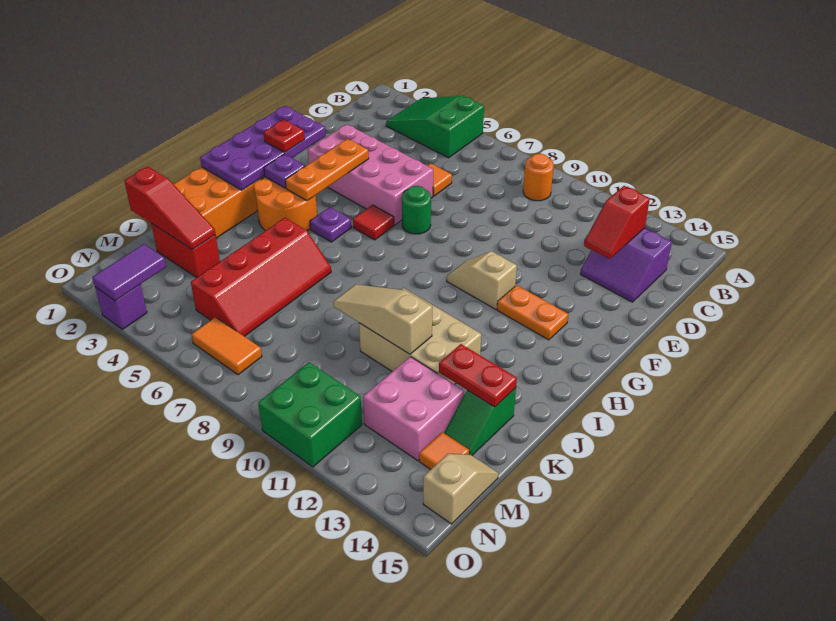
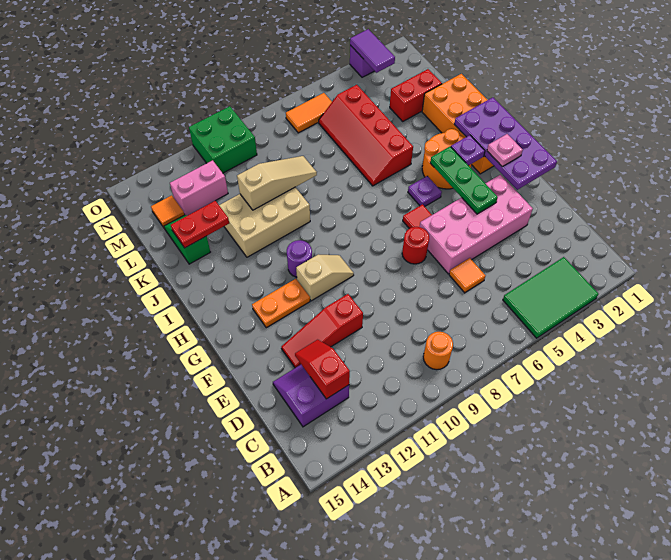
green slope A3:B5 level 1 top 5 -> green tile A3:B5 level 1
orange plate F4:H4 level 2 -> green plate F4:H4 level 2
green round brick F7 level 1 -> red round brick F7 level 1
red plate G2 level 3 -> pink plate G2 level 3
none -> purple round brick H11 level 1
red slope L1:L3 level 2 top 1 -> red slope E11:E13 level 1 top 11
pink brick L12:M13 level 1 -> pink brick M12:M13 level 1
tan slope M15:N15 level 1 top N -> none

